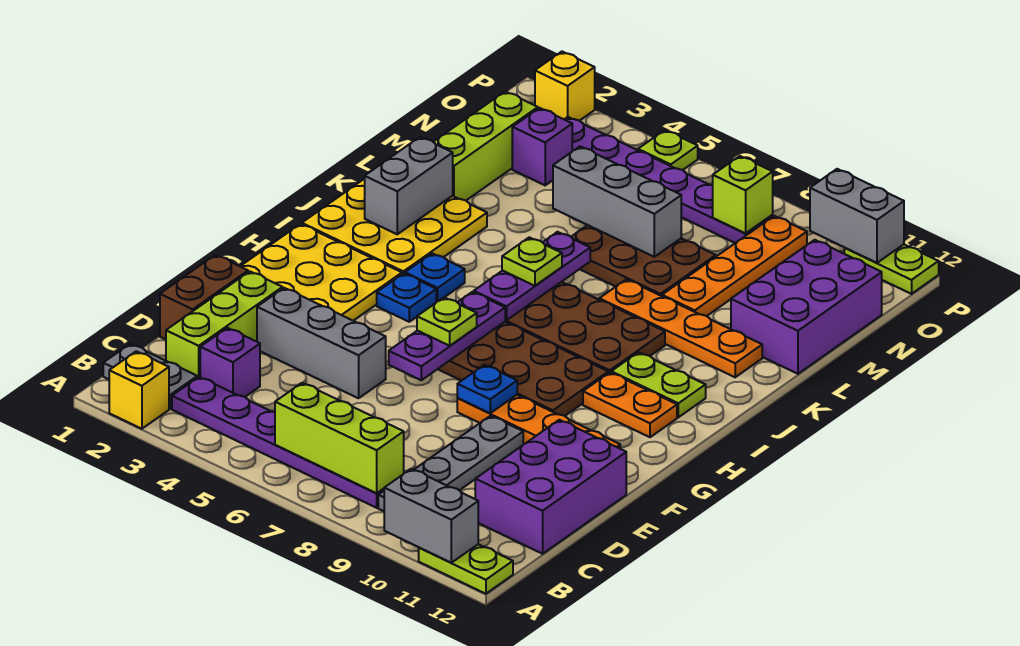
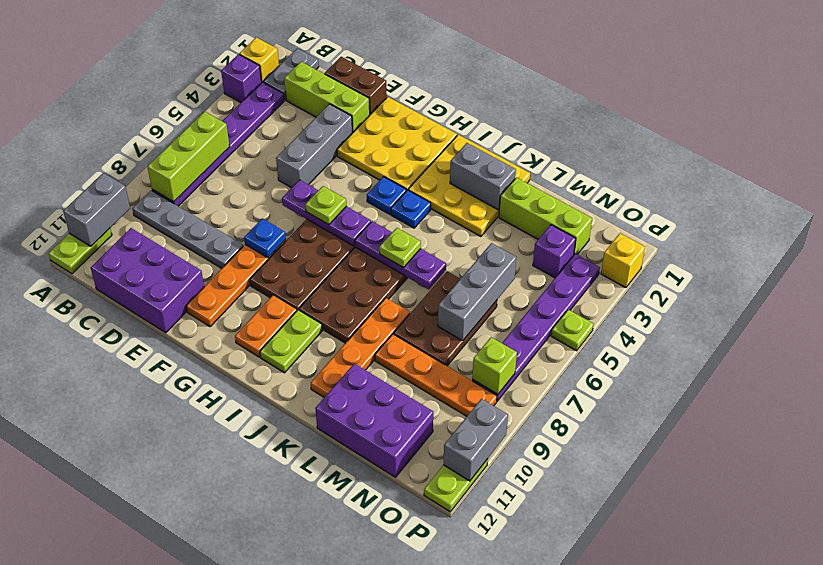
purple brick C3 level 1 -> purple brick A3 level 1

